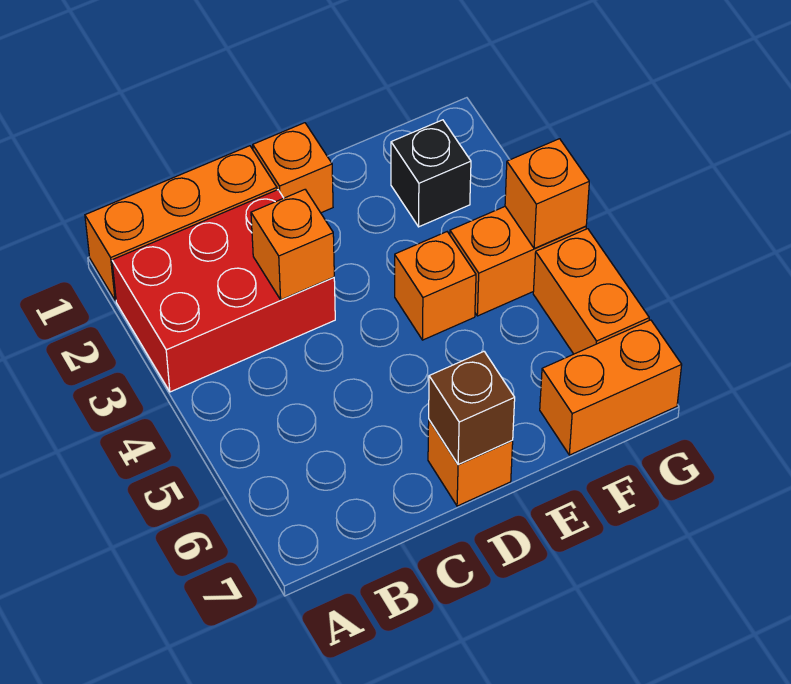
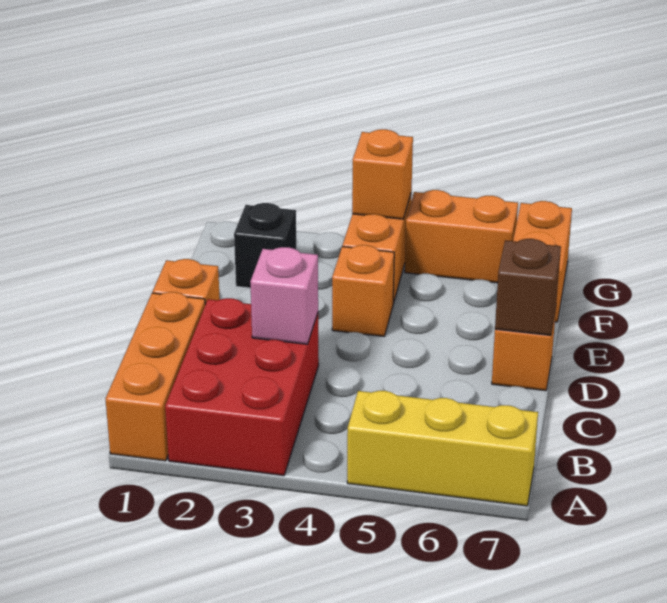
none -> yellow brick A5:A7 level 1
orange brick C3 level 2 -> pink brick C3 level 2

